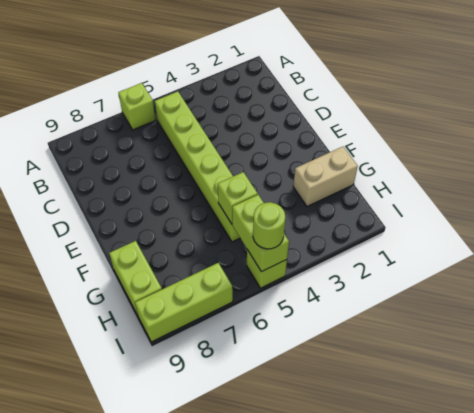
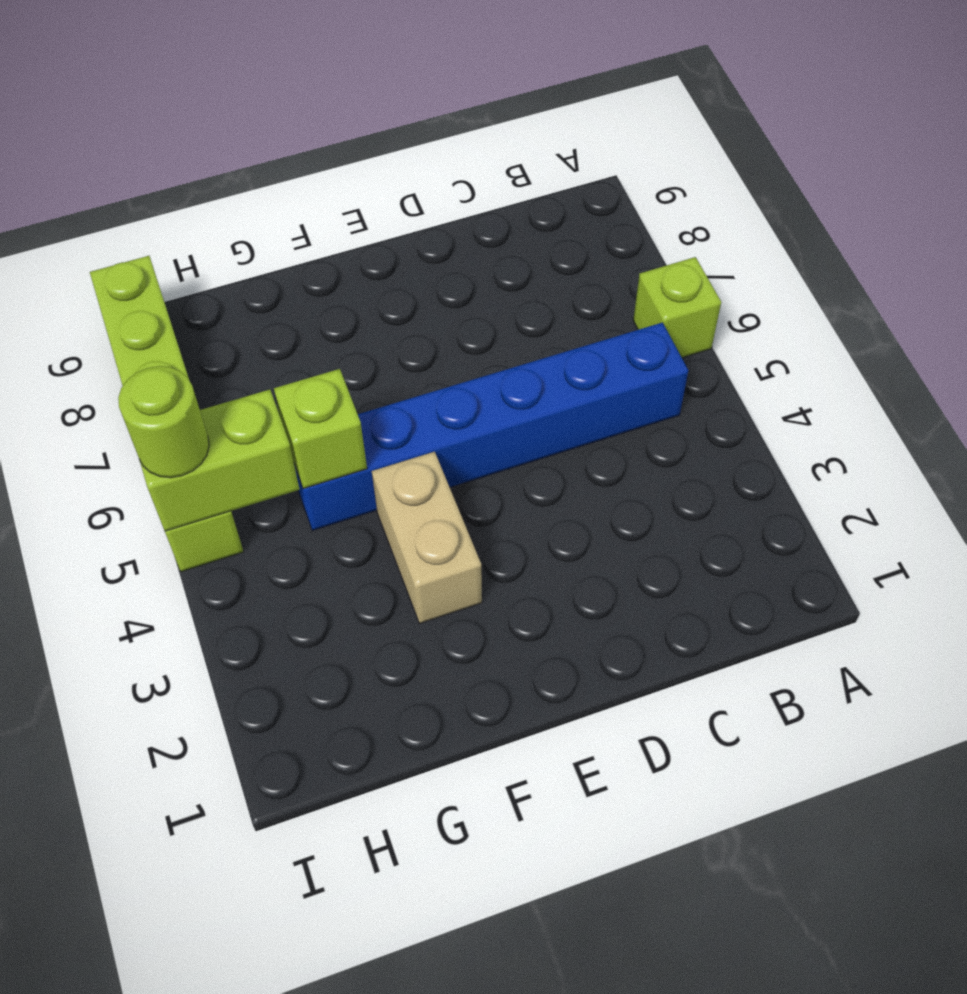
lime brick B5:G5 level 1 -> blue brick B5:G5 level 1
tan brick G1:G2 level 1 -> tan brick F3:F4 level 1
lime brick G9:H9 level 1 -> none

